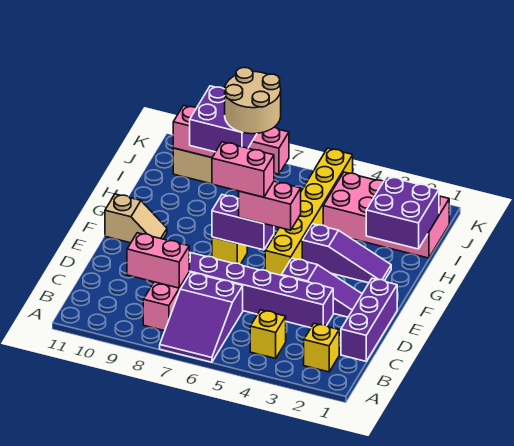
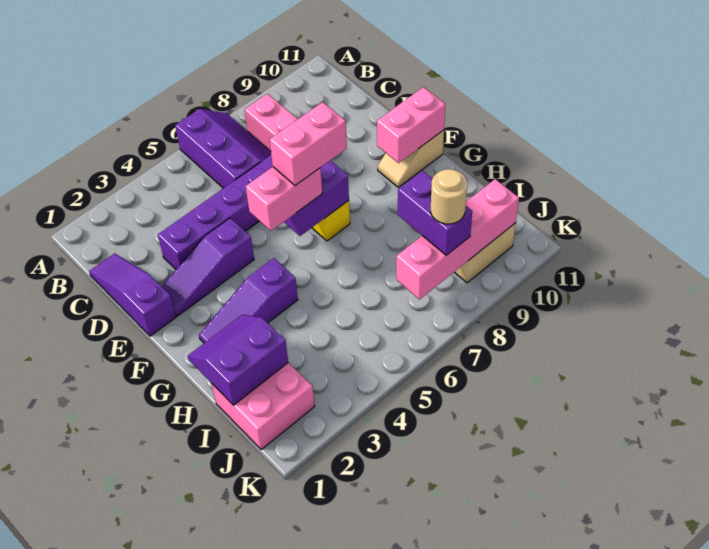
purple slope A6:C7 level 1 top C -> purple slope A6:C7 level 1 top 6
yellow brick B2 level 1 -> none
yellow brick B4 level 1 -> none
purple brick C1:E1 level 1 -> purple slope C1:E1 level 1 top E
pink brick C8:C9 level 2 -> pink brick F10:F11 level 2
yellow brick F5:K5 level 1 -> none
purple brick H1:I2 level 2 -> purple slope H1:I2 level 2 top I
pink brick I1:J4 level 1 -> pink brick I1:J2 level 1
tan round brick I7:J8 level 4 -> tan round brick J8 level 4
purple brick I8:J9 level 3 -> purple brick I8:J8 level 3

